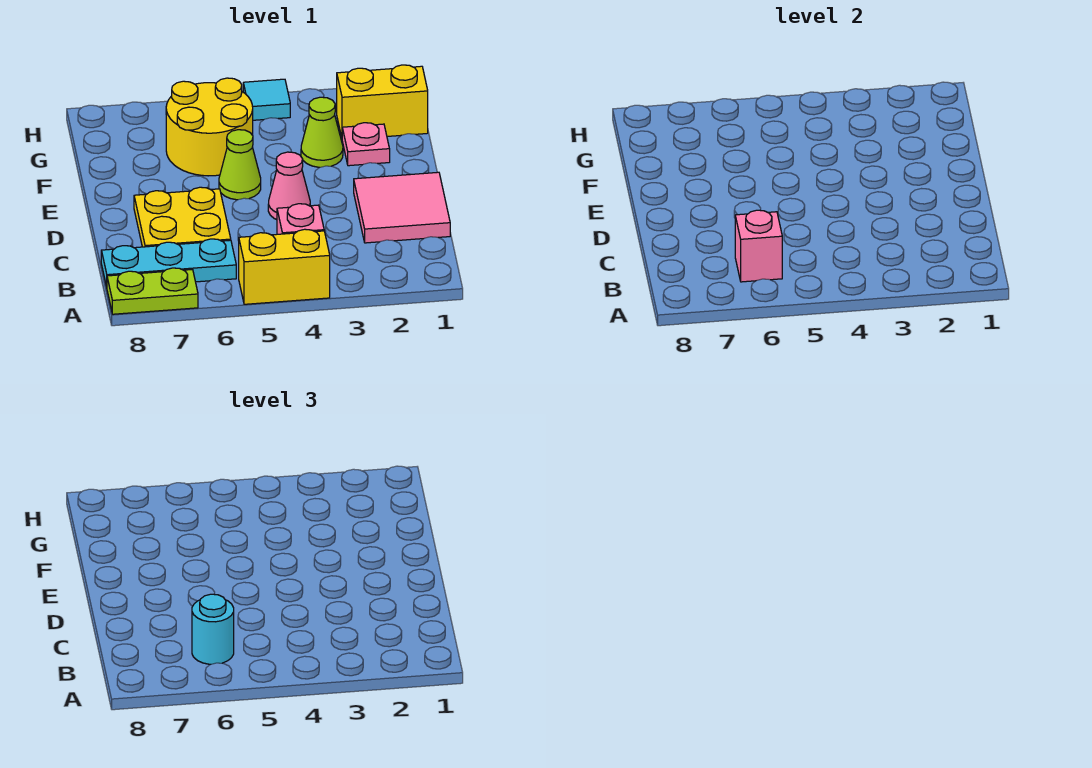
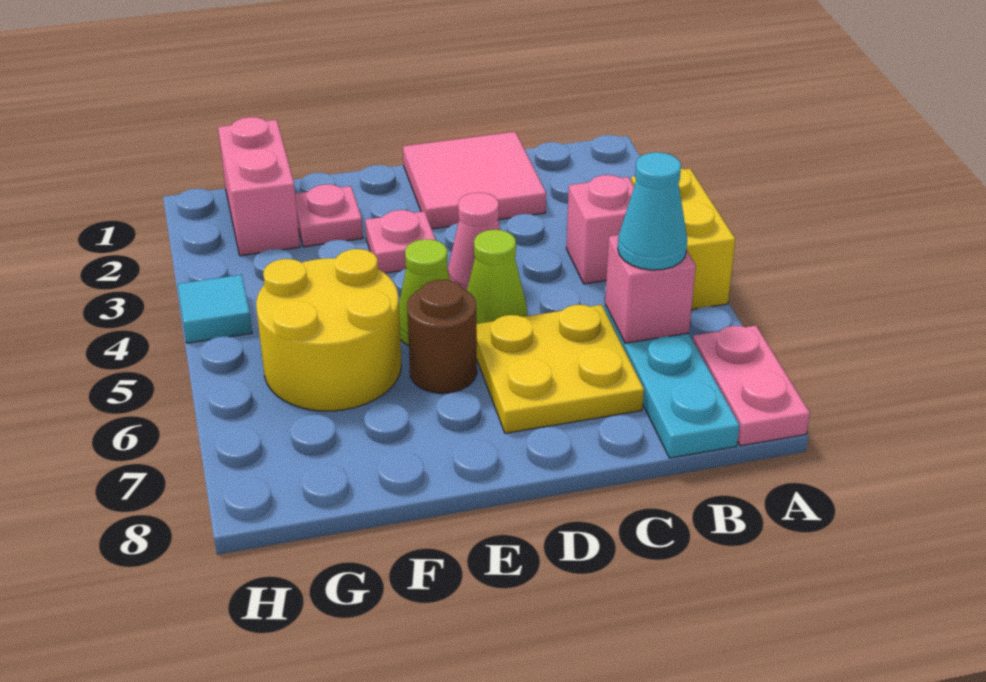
lime plate A7:A8 level 1 -> pink plate A7:A8 level 1
cyan round brick B6 level 3 -> cyan cone B6 level 3
none -> pink plate E3 level 1
none -> brown round brick E6 level 1
lime cone F3 level 1 -> lime cone D5 level 1
yellow brick G1:G2 level 1 -> pink brick G1:G2 level 1

